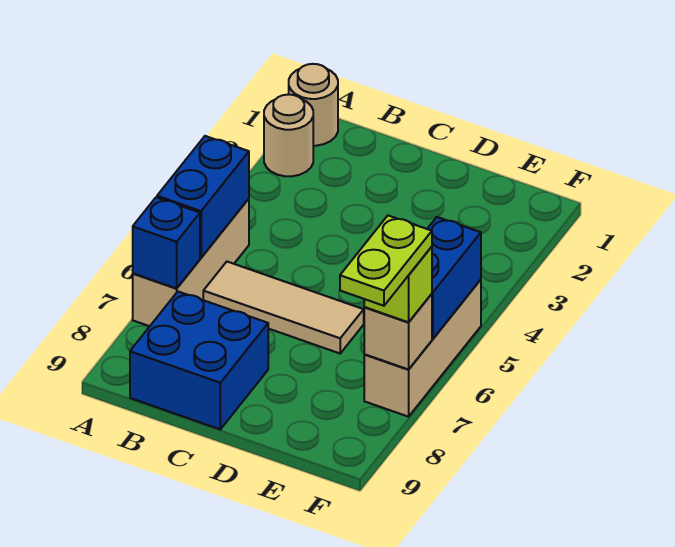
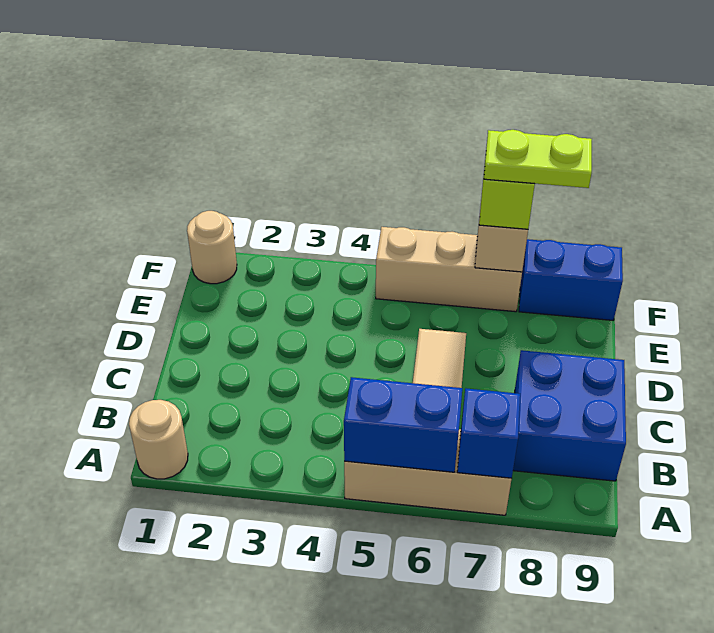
tan round brick A2 level 1 -> tan round brick F1 level 1
blue brick F5:F6 level 2 -> blue brick F8:F9 level 1

